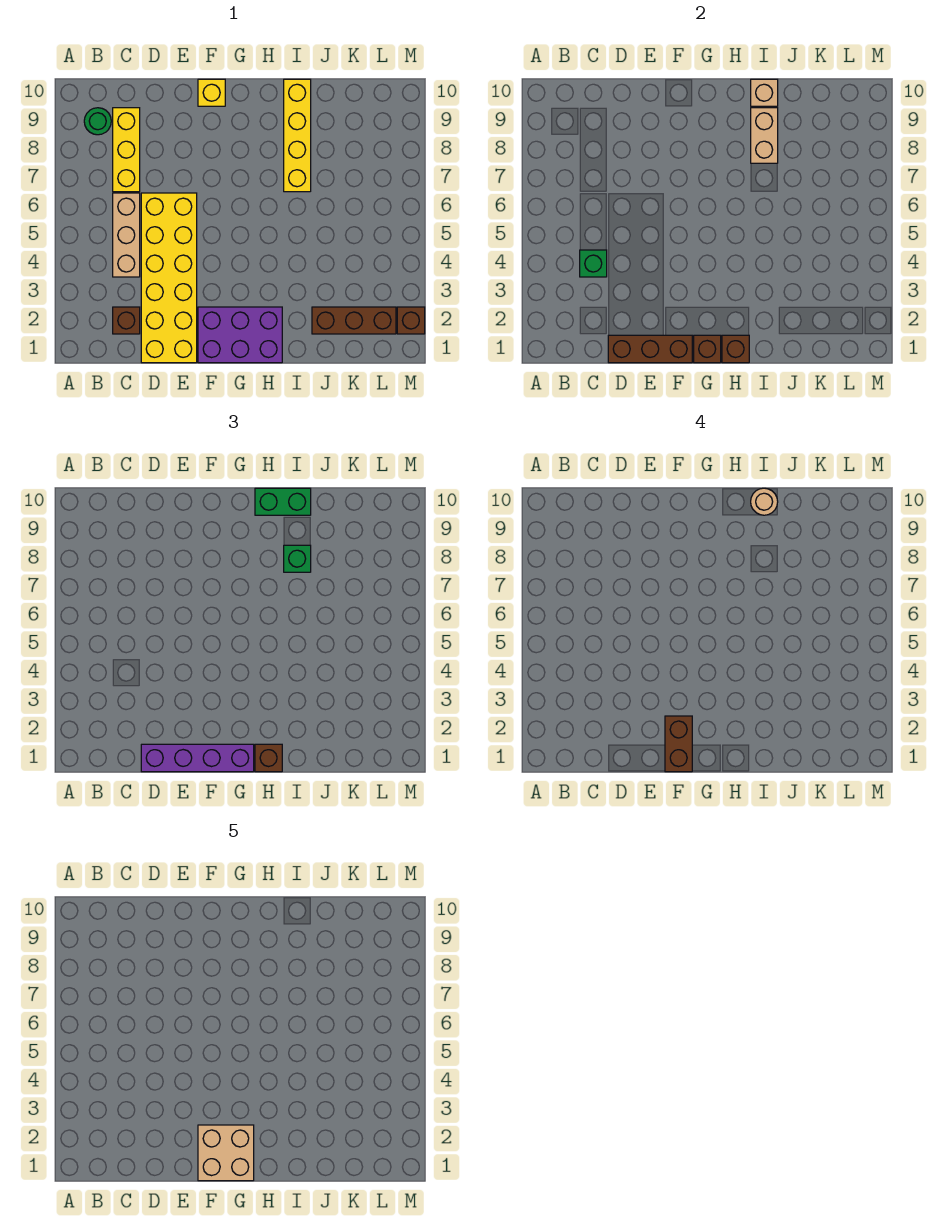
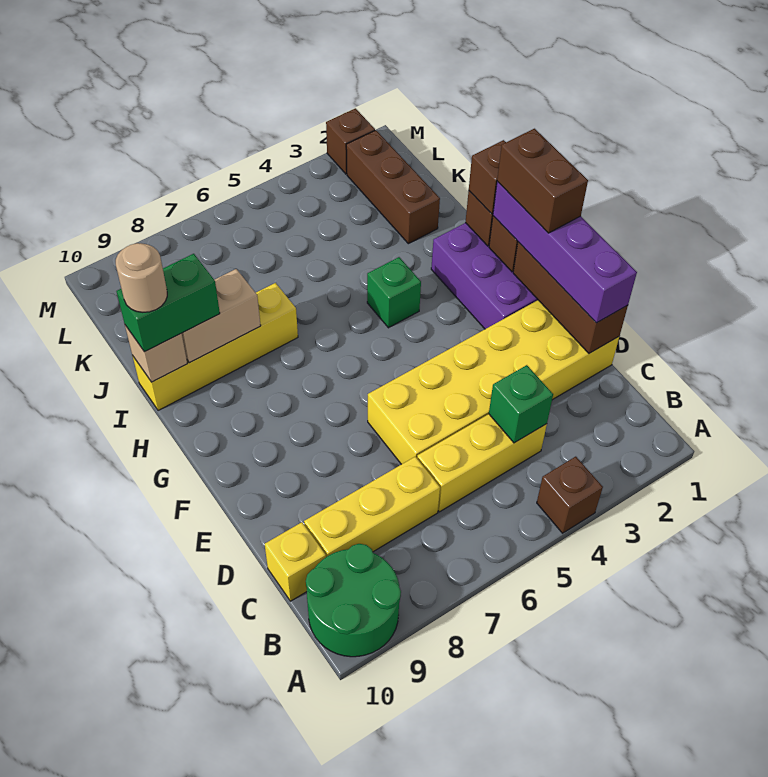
green round brick B9 level 1 -> green round brick A9:B10 level 1
brown brick C2 level 1 -> brown brick A4 level 1
tan brick C4:C6 level 1 -> yellow brick C4:C6 level 1
brown brick F1:F2 level 4 -> brown brick F1:G1 level 4
tan brick F1:G2 level 5 -> none
yellow brick F10 level 1 -> yellow brick C10 level 1
green brick H10:I10 level 3 -> green brick I9:I10 level 3
green brick I8 level 3 -> green brick H4 level 1

